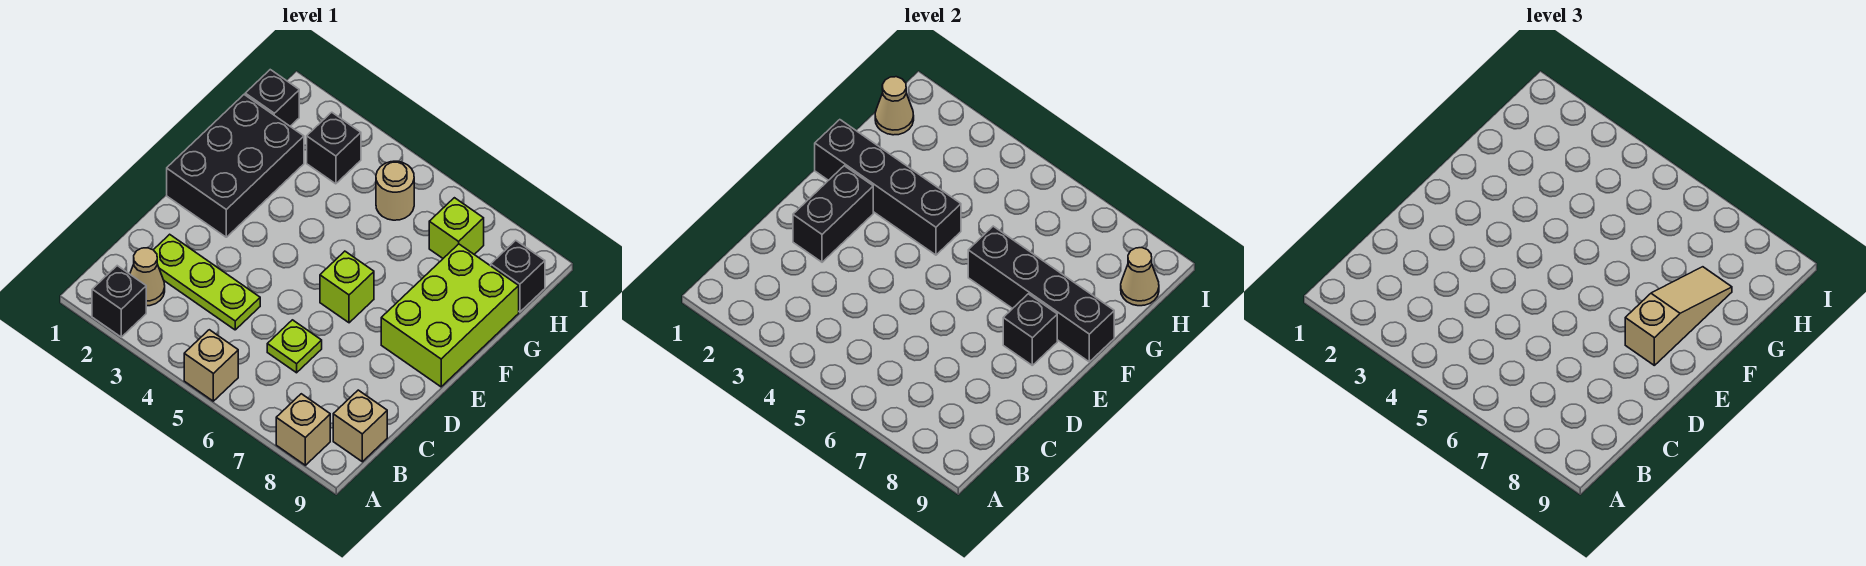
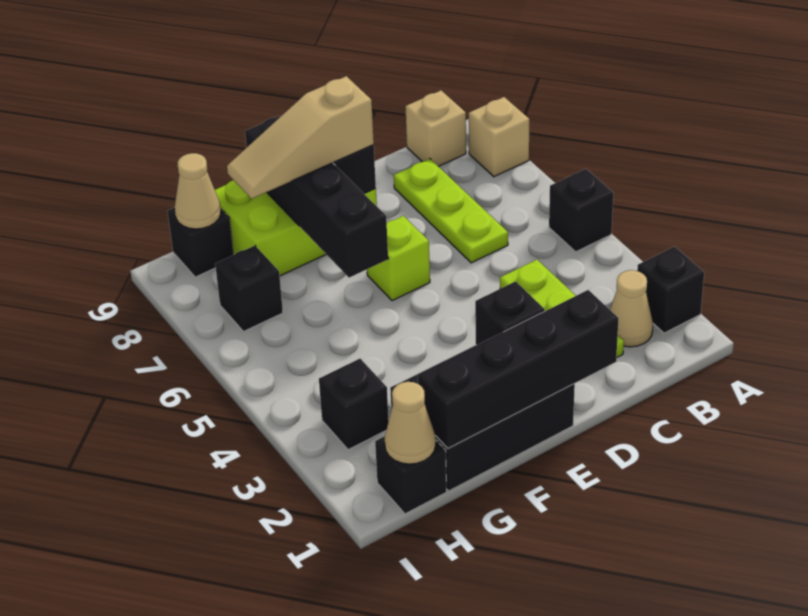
tan brick A5 level 1 -> black brick A5 level 1
lime plate C6 level 1 -> lime plate C6:C8 level 1
black brick D2:E2 level 2 -> black brick E2 level 2
black brick F1:F4 level 2 -> black brick D1:G1 level 2
tan round brick H5 level 1 -> none
lime brick H7 level 1 -> black brick H7 level 1

